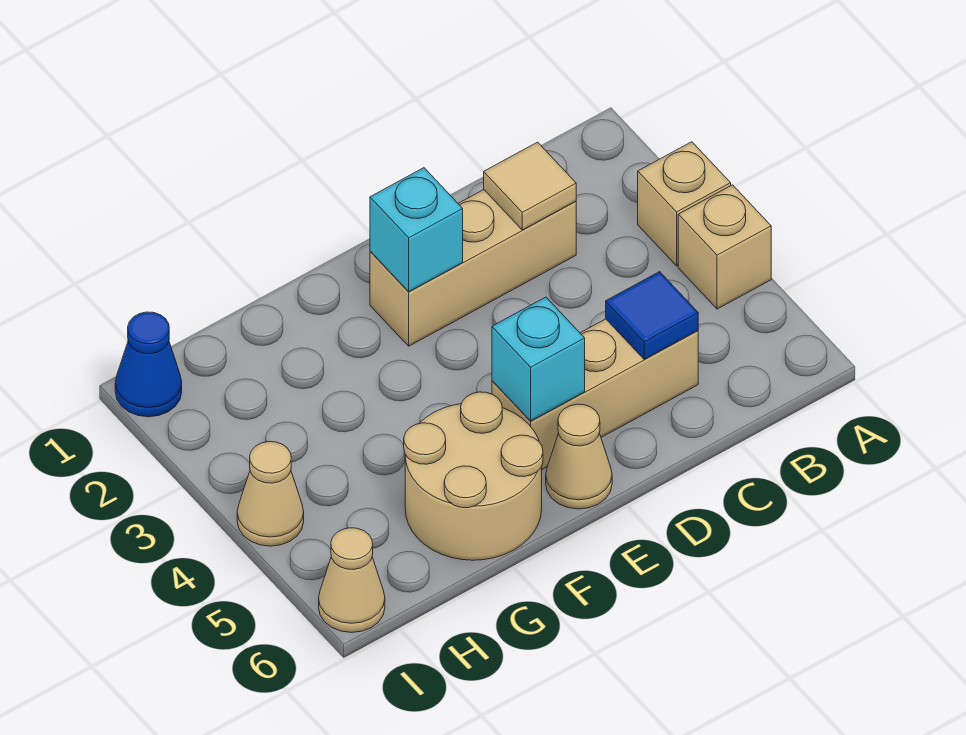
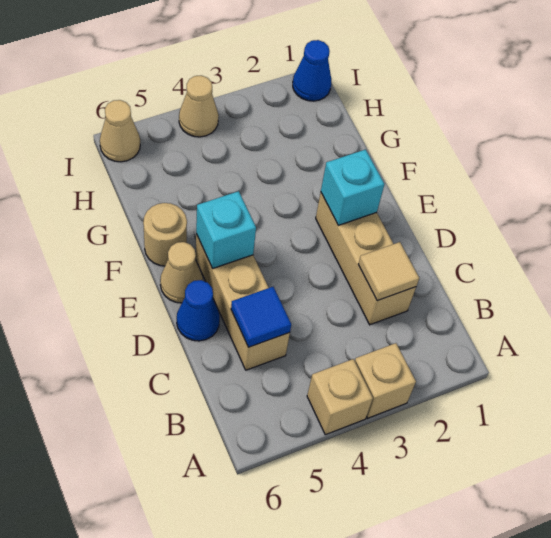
none -> blue cone D6 level 1
tan round brick F5:G6 level 1 -> tan round brick F6 level 1

